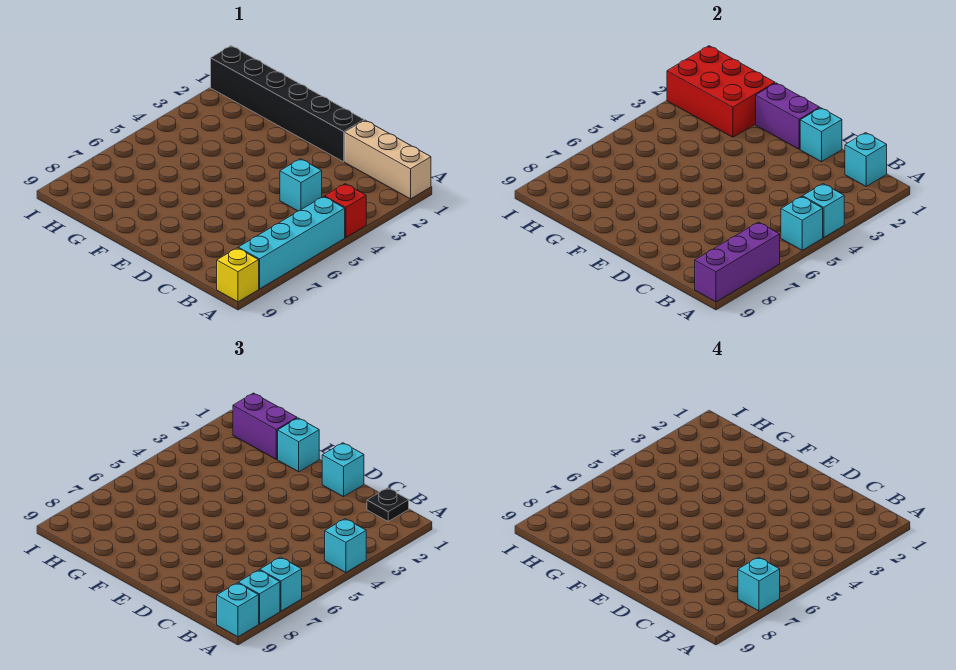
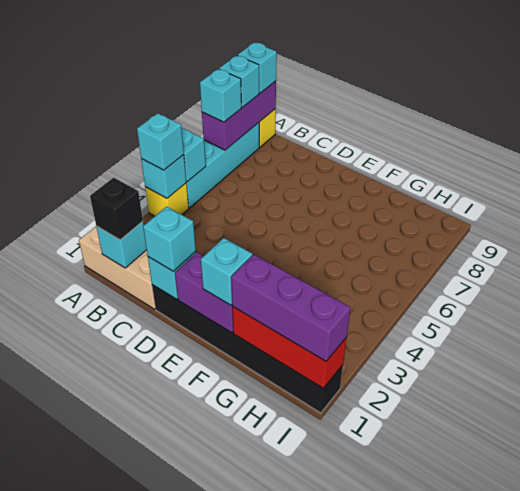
red brick A4 level 1 -> yellow brick A4 level 1
cyan brick A7 level 4 -> none
black plate B1 level 3 -> black brick B1 level 3
cyan brick C4 level 1 -> none
red brick G1:I2 level 2 -> red brick G1:I1 level 2
purple brick G1:H1 level 3 -> purple brick G1:I1 level 3

